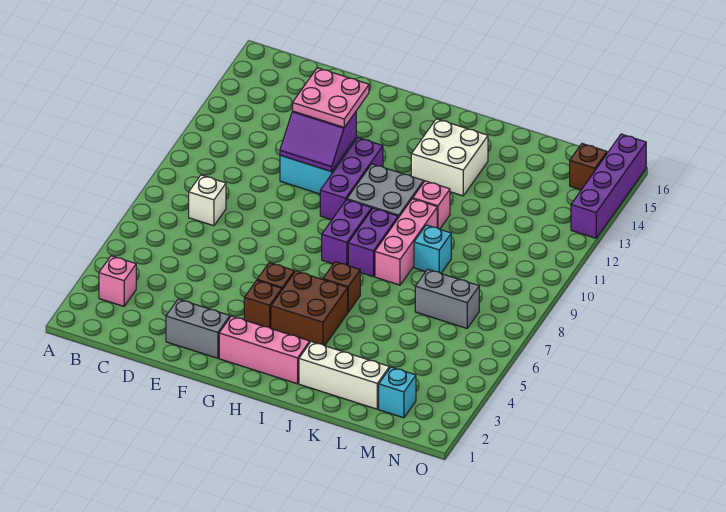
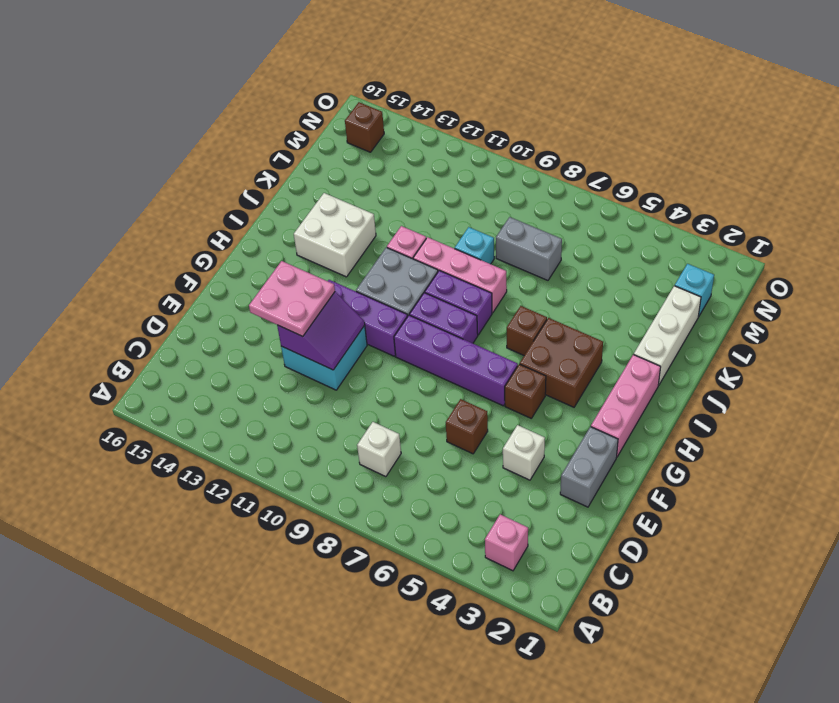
none -> white brick E4 level 1
brown brick G4 level 1 -> brown brick E6 level 1
grey brick L7:M7 level 1 -> grey brick L7:L8 level 1
purple brick O13:O16 level 1 -> purple brick G6:G9 level 1

